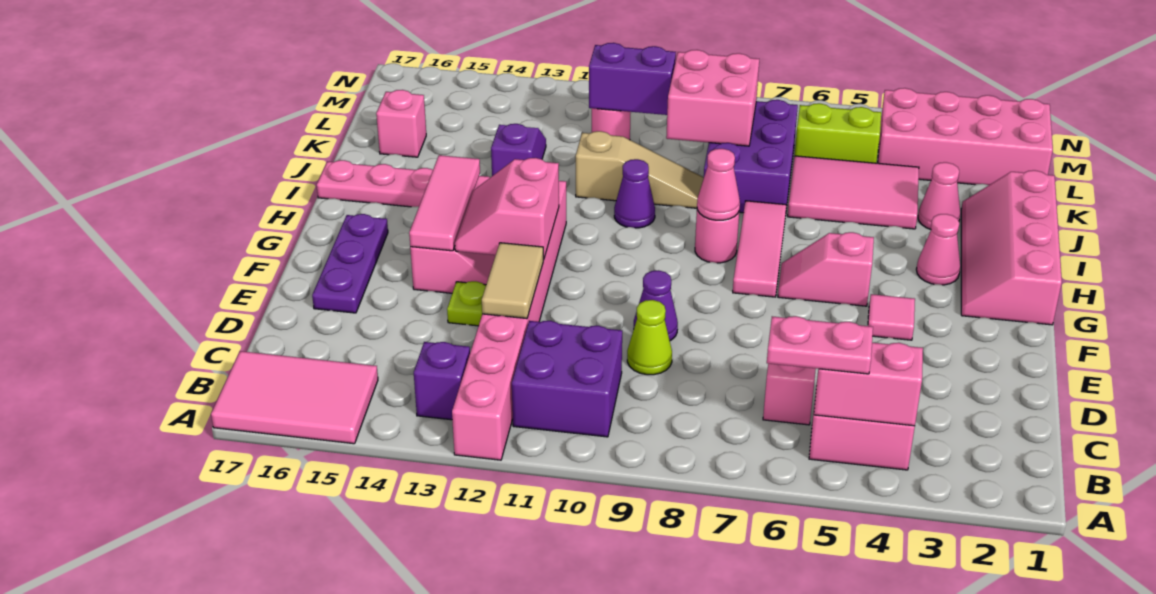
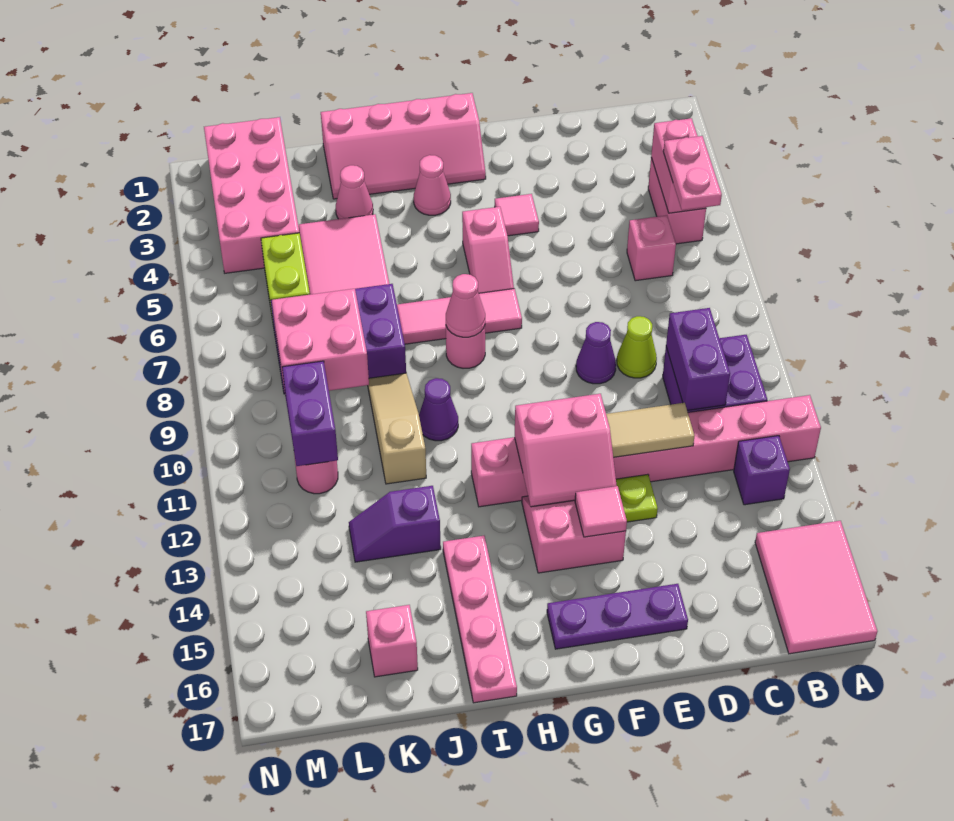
none -> purple brick C10:C11 level 2
pink tile F14:H14 level 2 -> pink tile F14 level 2

